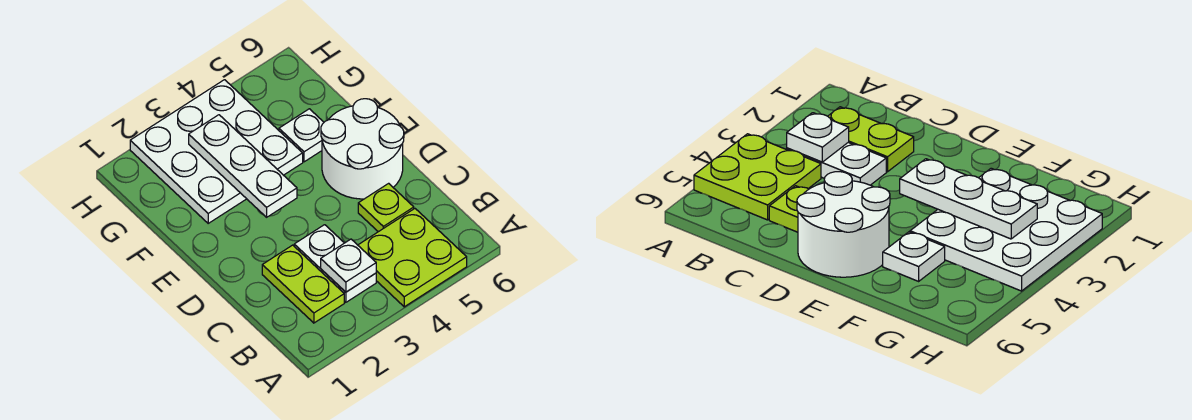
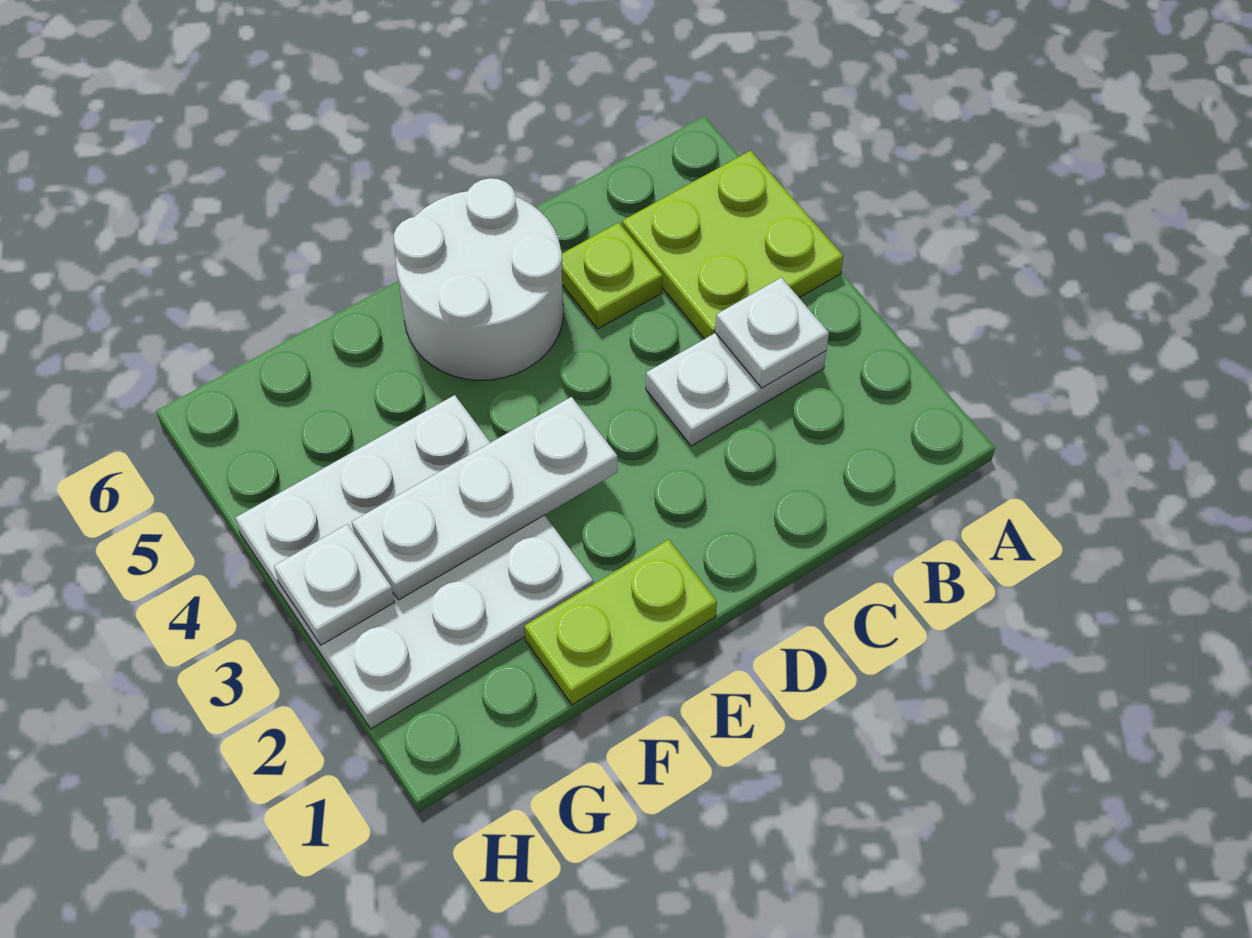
lime plate B2:C2 level 1 -> lime plate E1:F1 level 1
white plate F5 level 1 -> white plate H3 level 2

